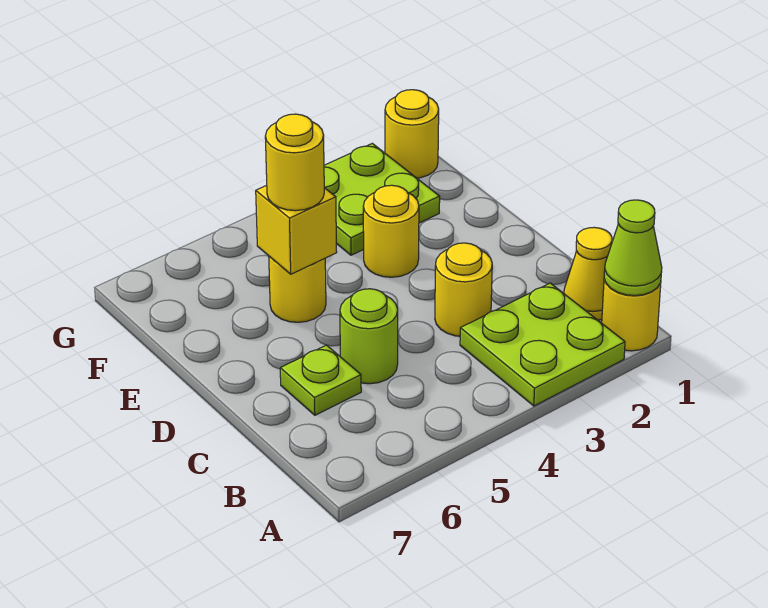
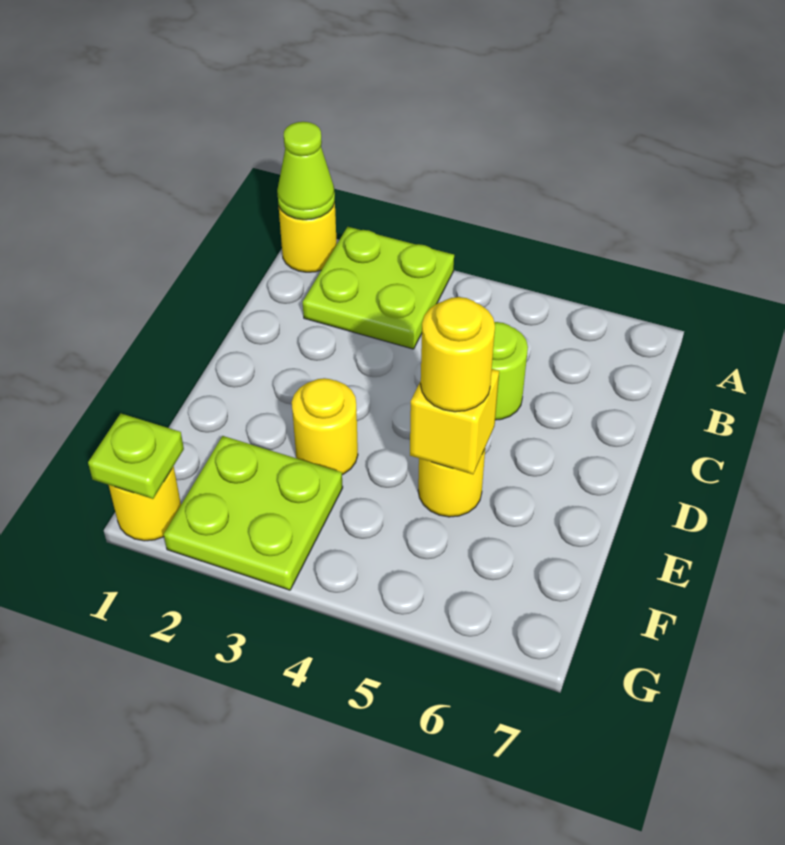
yellow cone B1 level 1 -> none
yellow round brick C3 level 1 -> none
lime plate C6 level 1 -> lime plate G1 level 2

